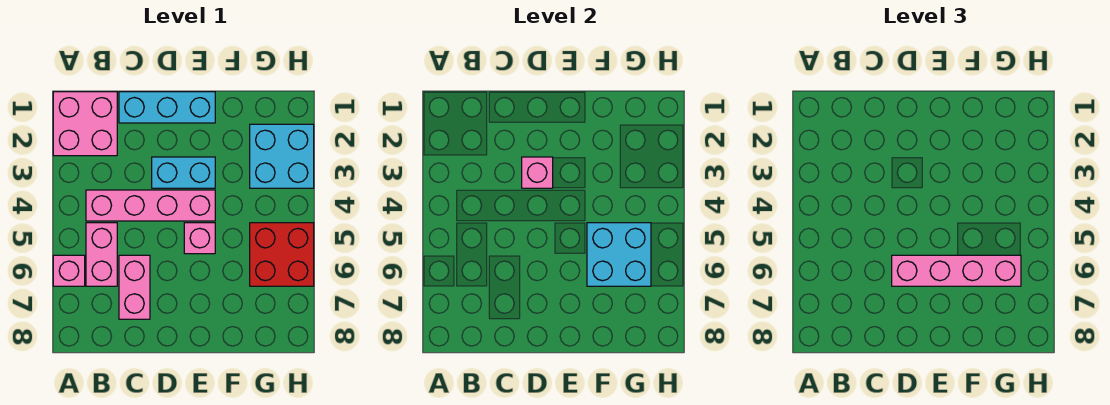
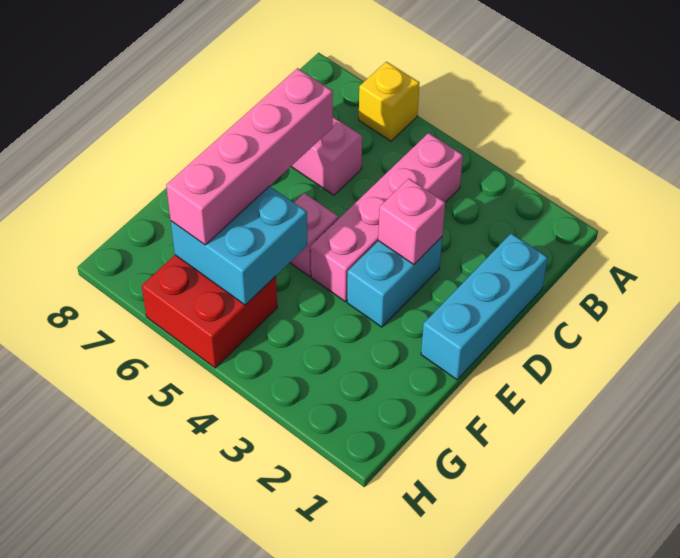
pink brick A1:B2 level 1 -> none
pink brick A6 level 1 -> yellow brick A6 level 1
pink brick B5:B6 level 1 -> none
cyan brick G2:H3 level 1 -> none

